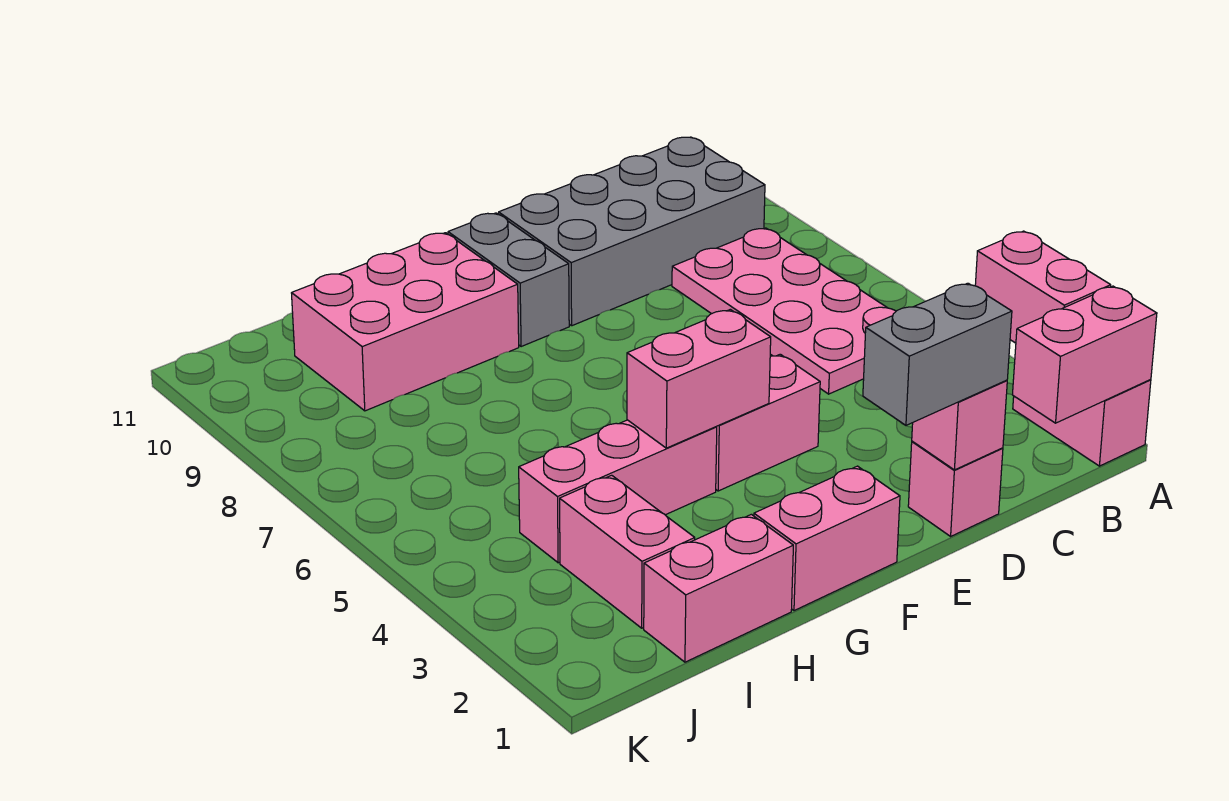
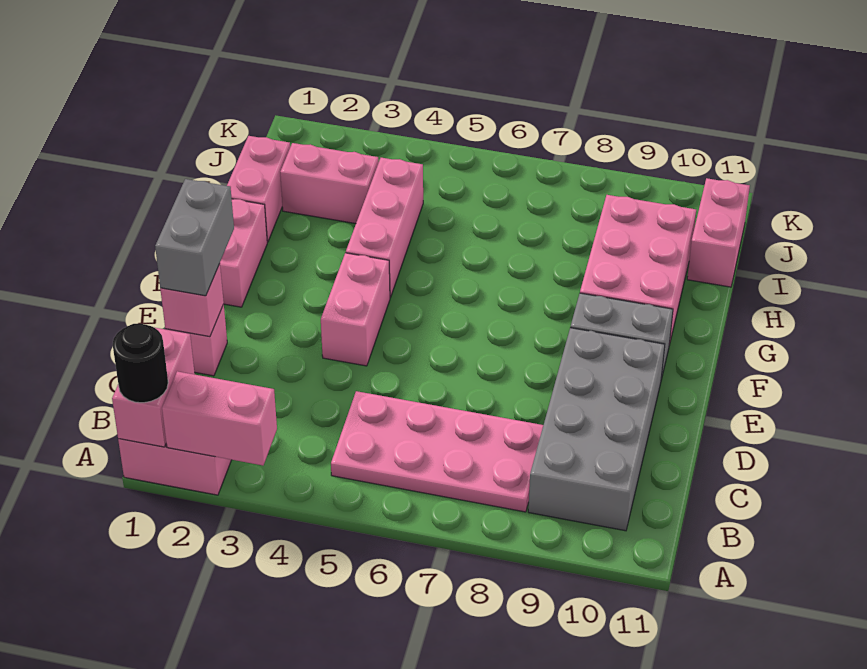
none -> black round brick A1 level 3
pink brick F4:G4 level 2 -> pink brick I11:J11 level 1

